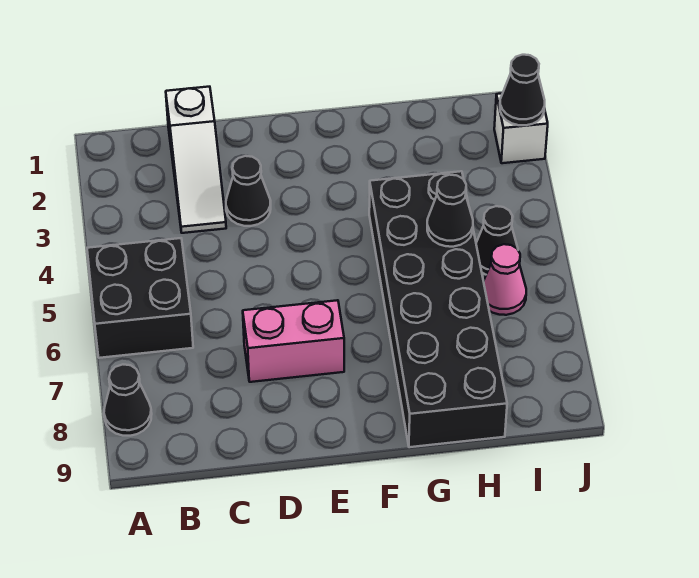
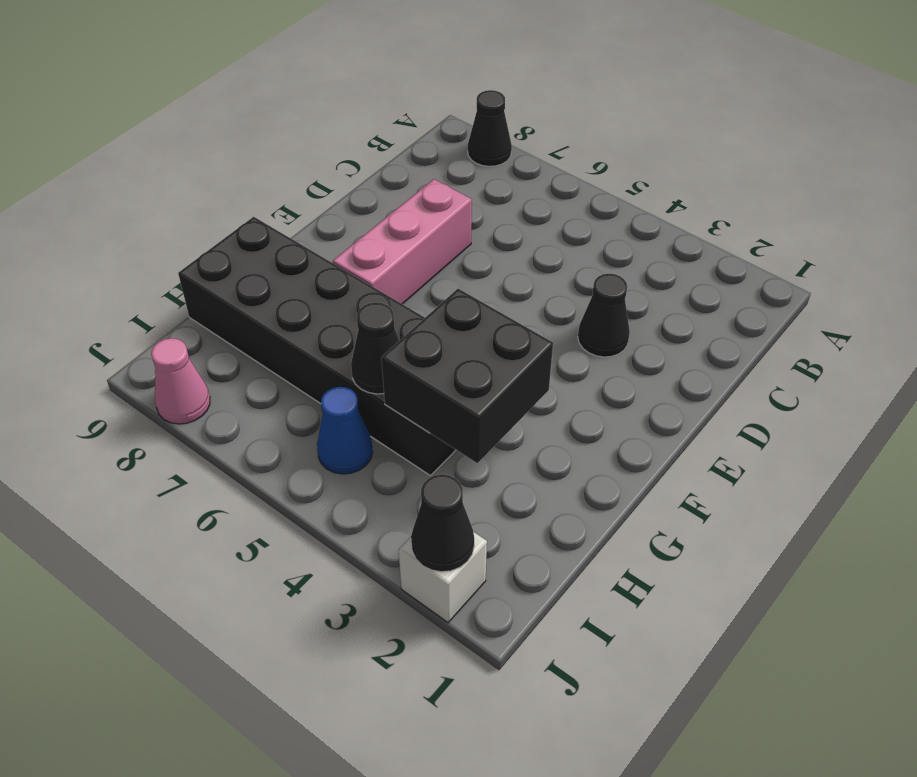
black brick A5:B6 level 1 -> black brick G3:H4 level 2
white slope C1:C3 level 1 top 1 -> none
pink brick D7:E7 level 1 -> pink brick D7:F7 level 1
black cone I5 level 1 -> blue cone I5 level 1
pink cone I6 level 1 -> pink cone J8 level 1

